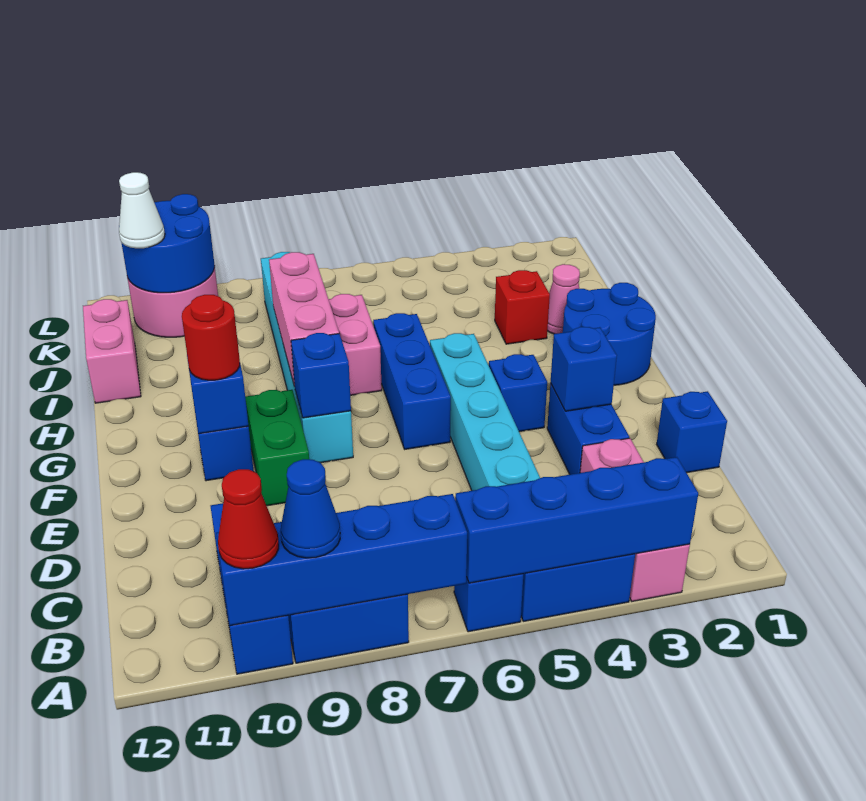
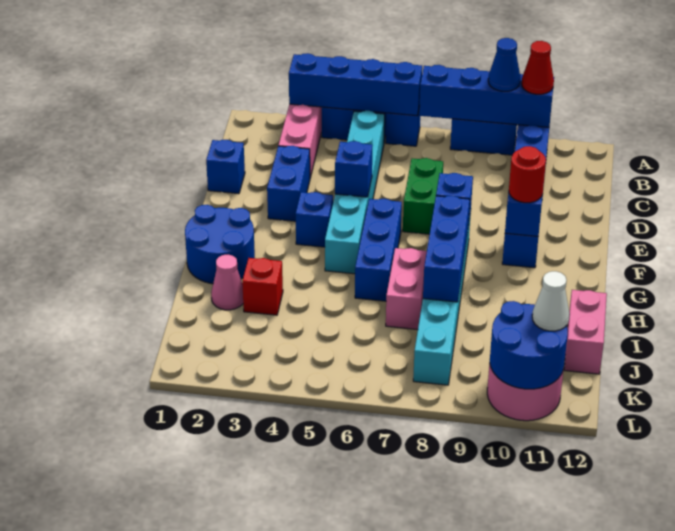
blue brick E3 level 2 -> blue brick E5 level 2
green brick E9:F9 level 1 -> green brick D7:E7 level 1
pink brick G8:I8 level 2 -> blue brick G8:I8 level 2

